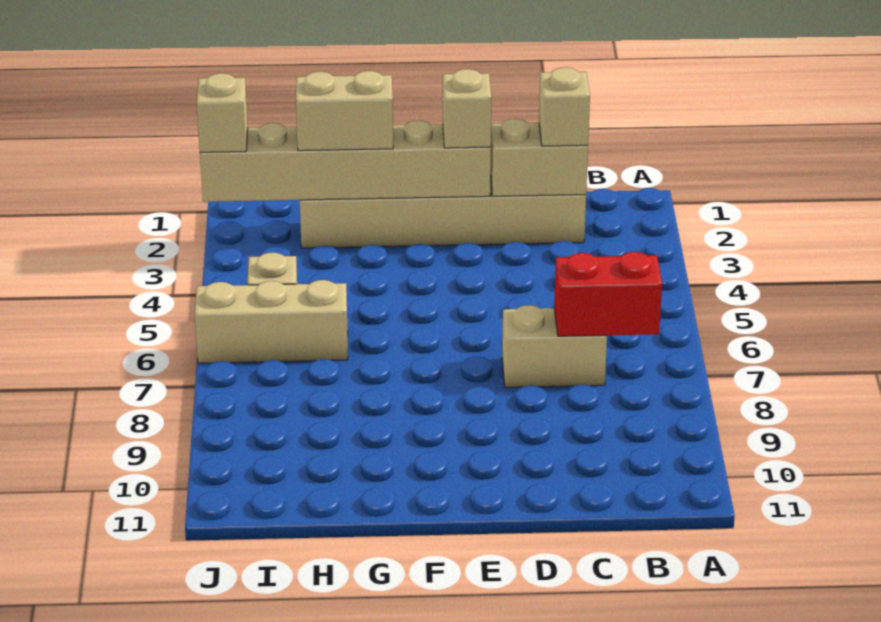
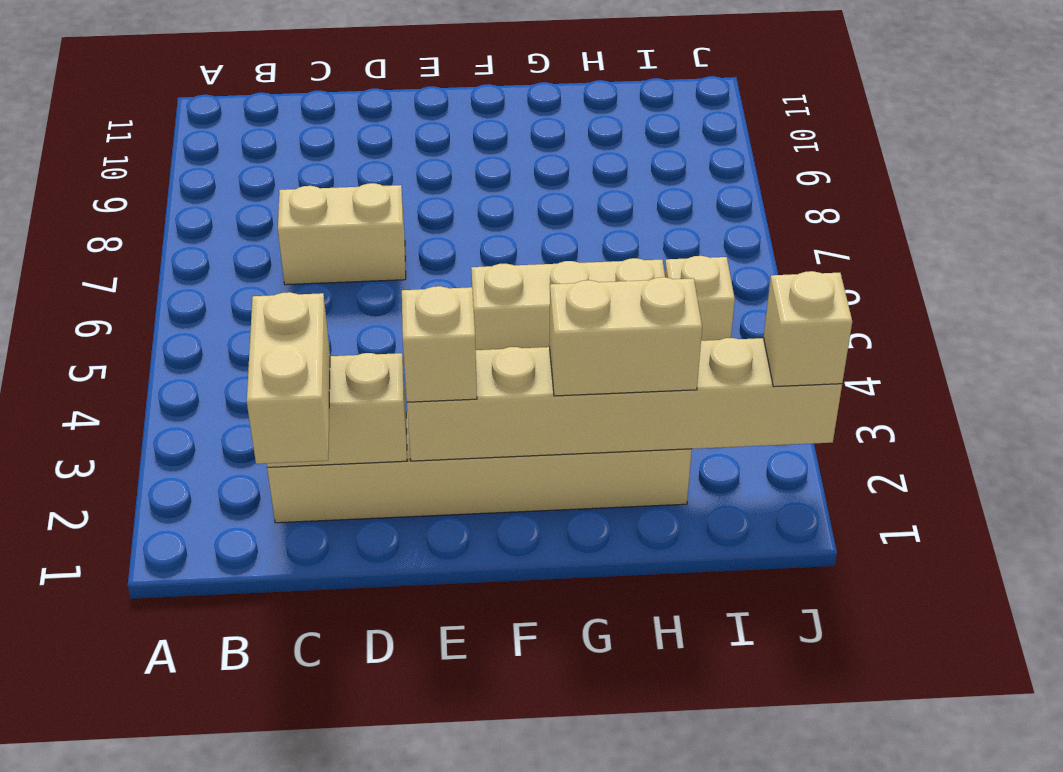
red brick B7:C7 level 2 -> none
tan brick C2 level 3 -> tan brick C1:C2 level 3
tan brick H6:J6 level 1 -> tan brick F5:H5 level 1

